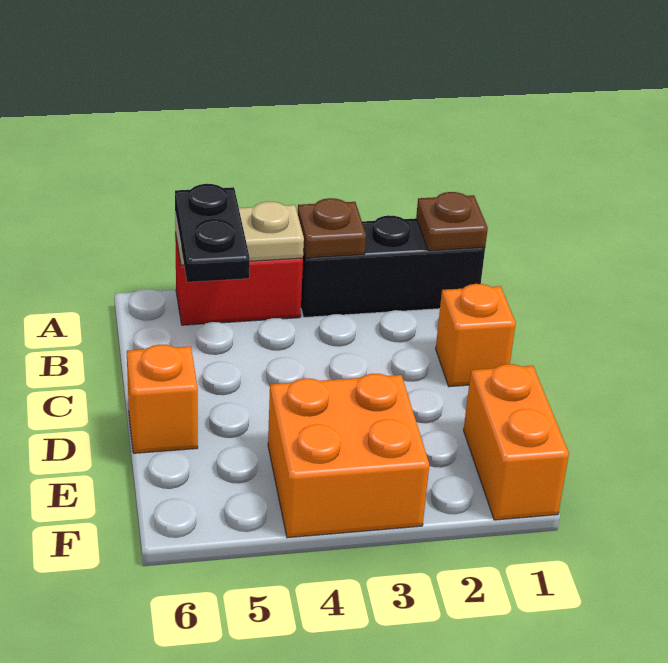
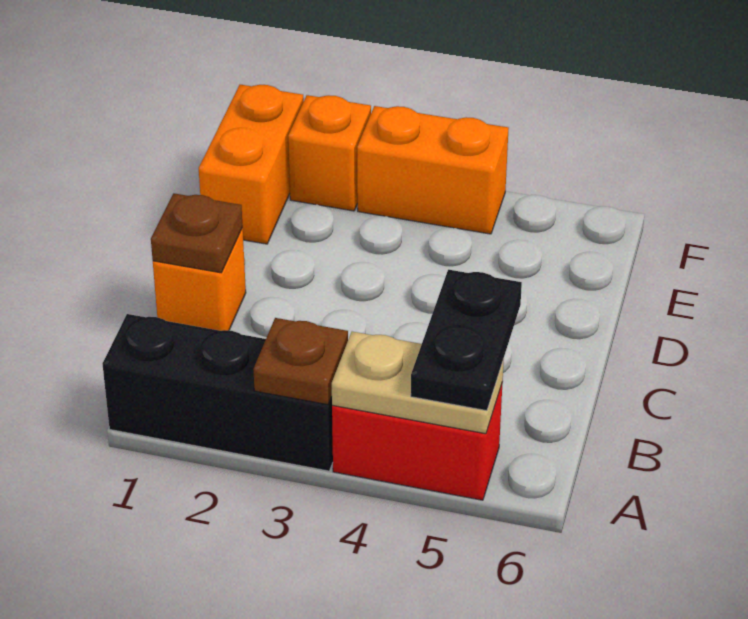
brown plate A1 level 2 -> brown plate C1 level 2
orange brick D6 level 1 -> orange brick F2 level 1
orange brick E3:F4 level 1 -> orange brick F3:F4 level 1

